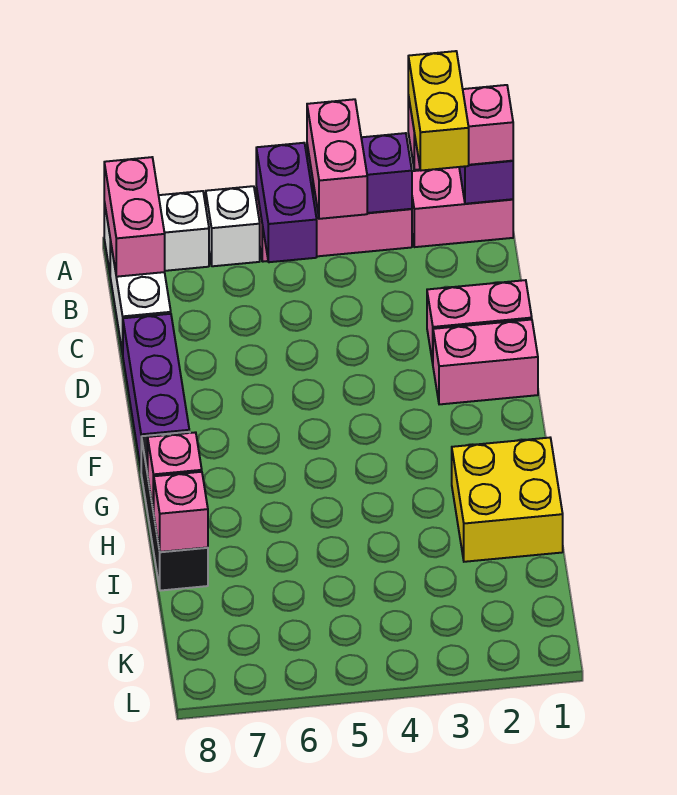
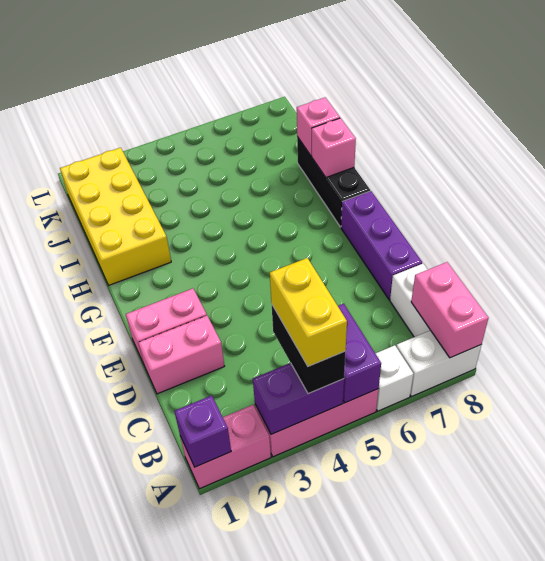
pink brick A1:A2 level 3 -> none
yellow brick A2:B2 level 4 -> yellow brick A4:B4 level 4
pink brick A4:B4 level 3 -> black brick A4:B4 level 3
yellow brick H1:I2 level 1 -> yellow brick H1:K2 level 1

